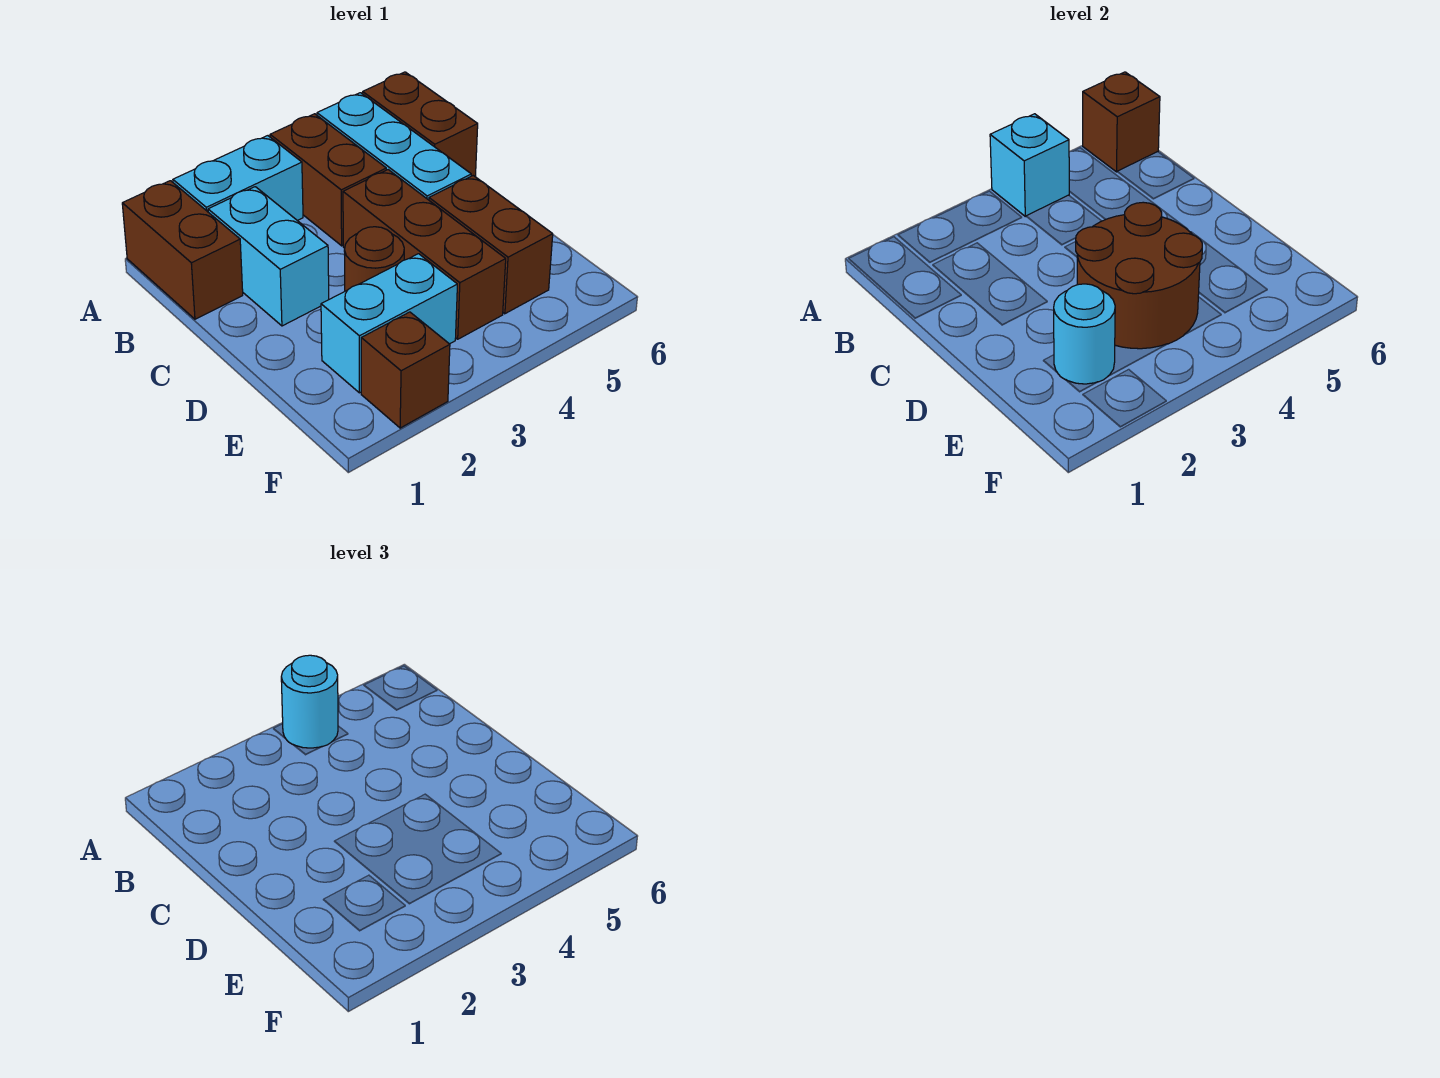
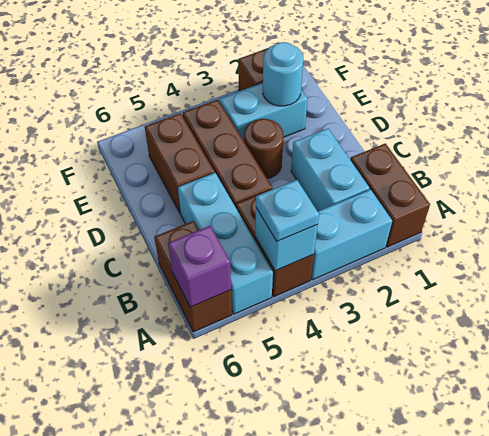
cyan round brick A4 level 3 -> cyan plate A4 level 3
brown brick A6 level 2 -> purple brick A6 level 2
brown round brick D3:E4 level 2 -> none

